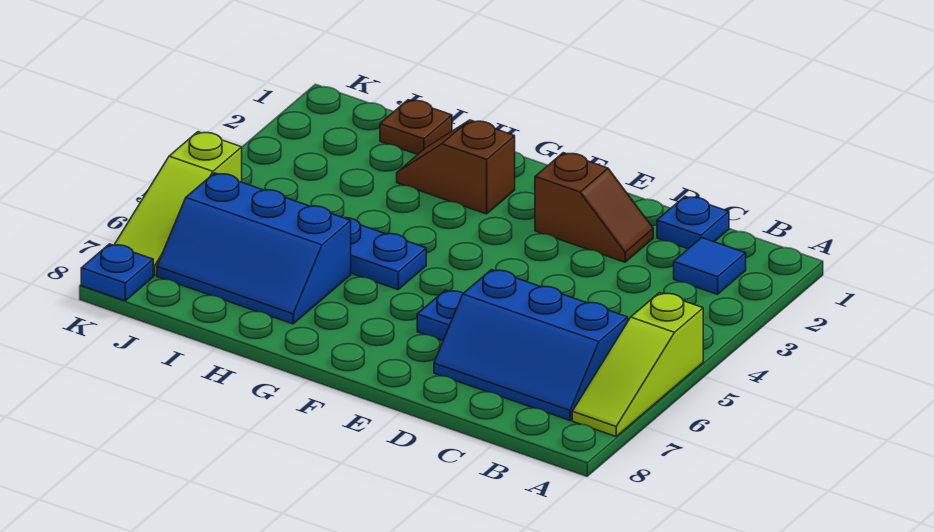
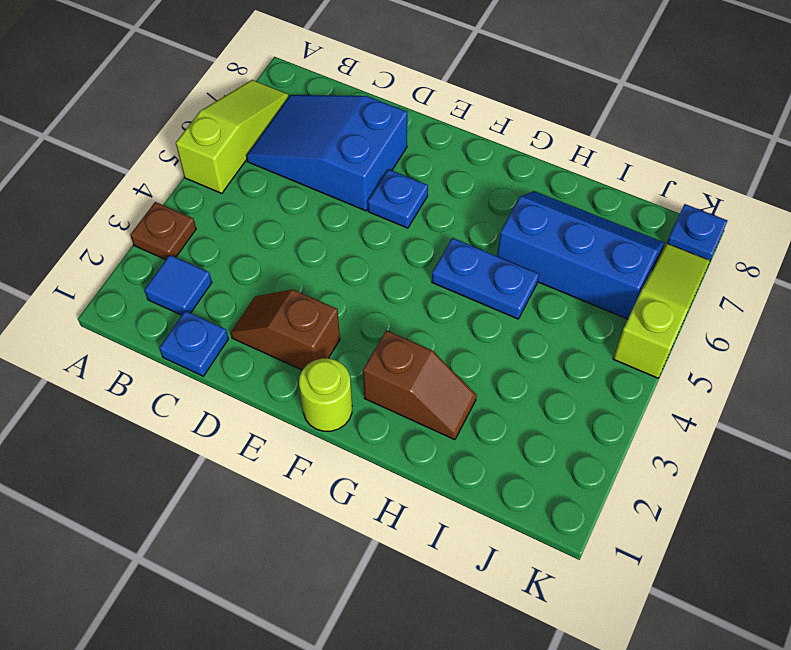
blue slope B6:D7 level 1 top 6 -> blue slope B6:D7 level 1 top D
none -> lime round brick F1 level 1
brown plate I1 level 1 -> brown plate A3 level 1

